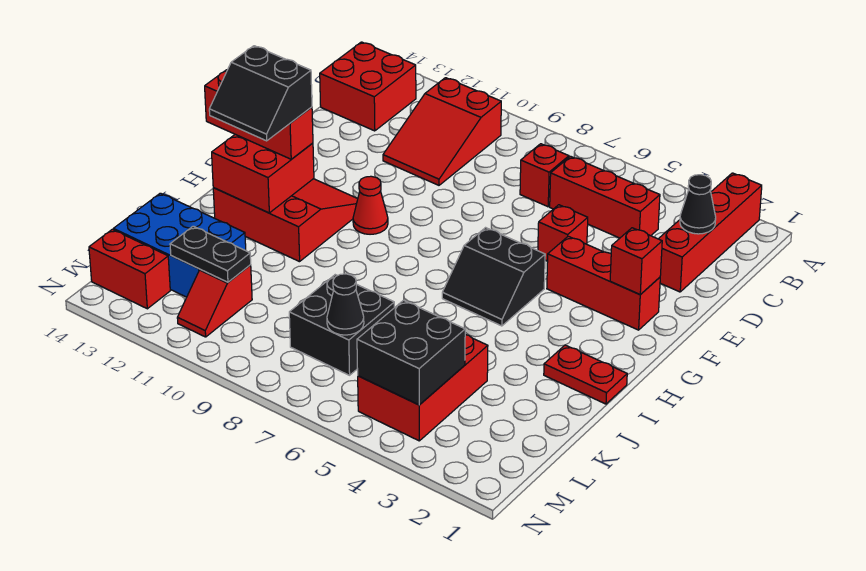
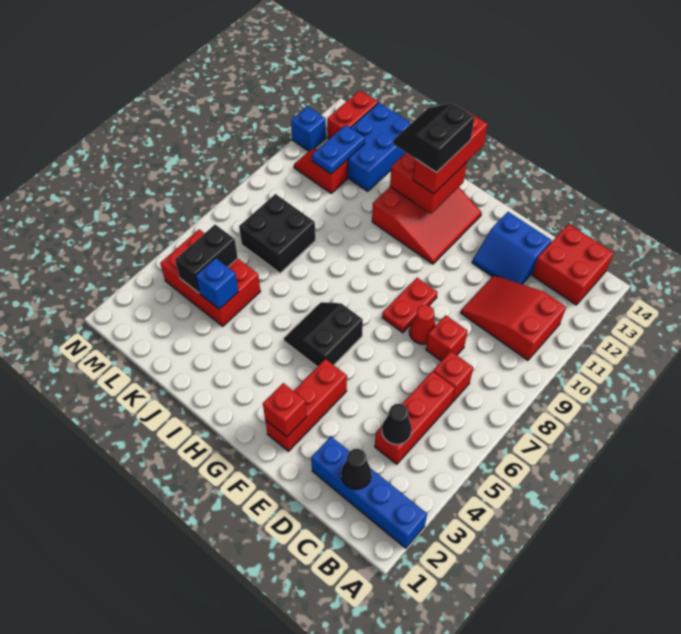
red brick A2:D2 level 1 -> blue brick A2:D2 level 1
none -> blue slope D12:E13 level 1 top 13
red brick E5 level 1 -> red brick D8 level 1
red cone G10 level 1 -> red cone E8 level 1
red plate I1:I2 level 1 -> red plate F8:F9 level 1
none -> blue brick K4 level 2
black brick L4:M5 level 2 -> black brick L4:L5 level 2
black cone L7 level 2 -> black cone C4 level 2
black plate L11:L12 level 2 -> blue plate L11:L12 level 2
none -> blue brick N12 level 1

